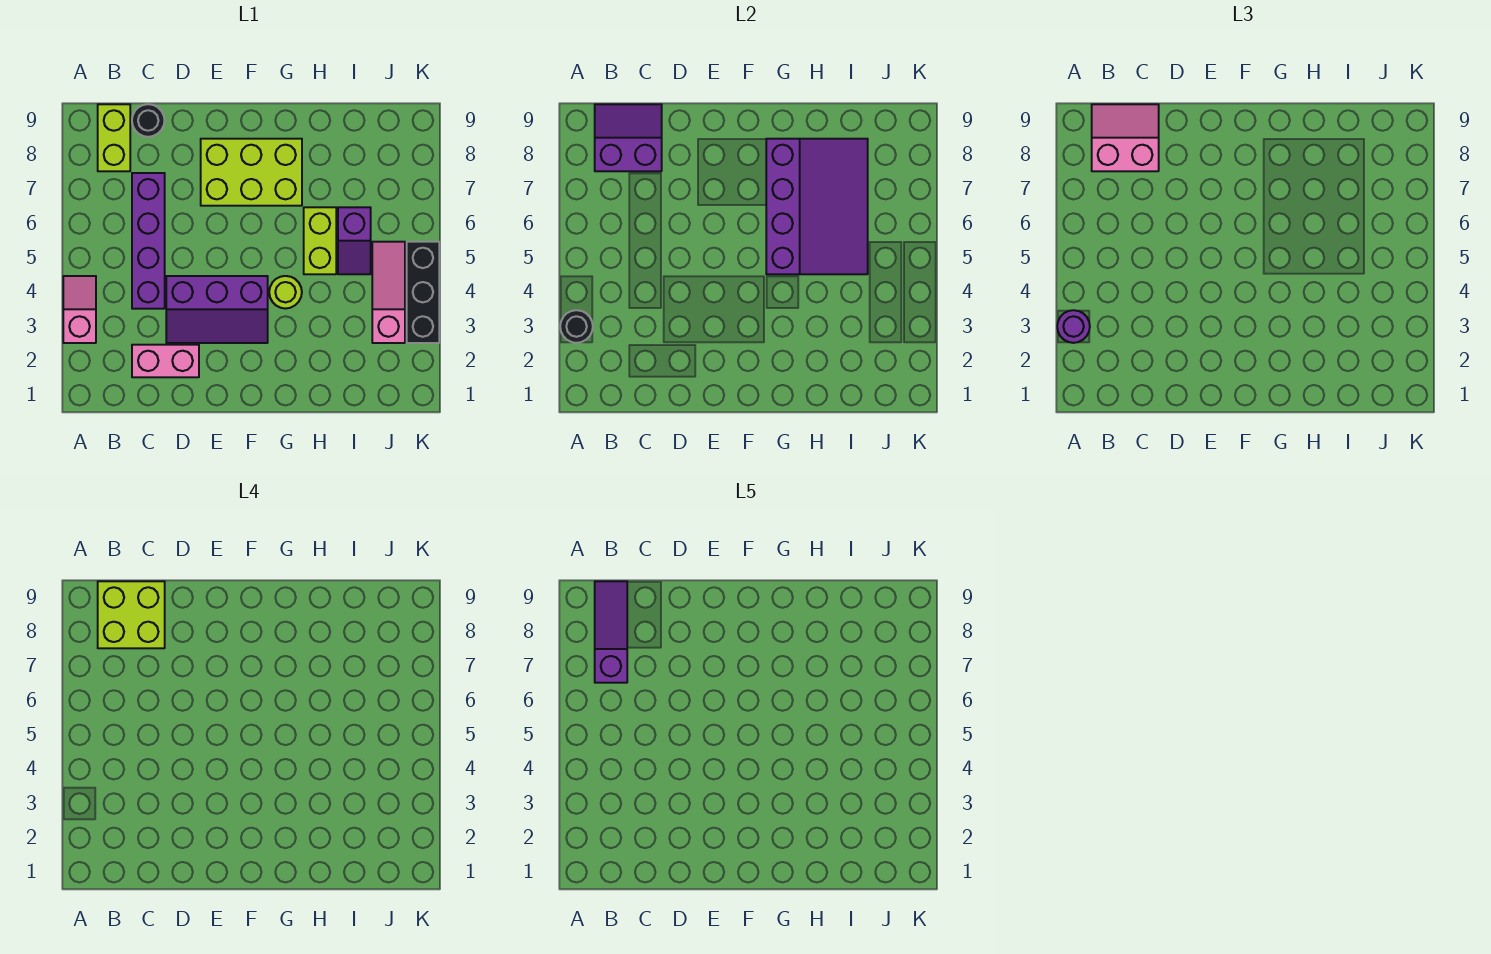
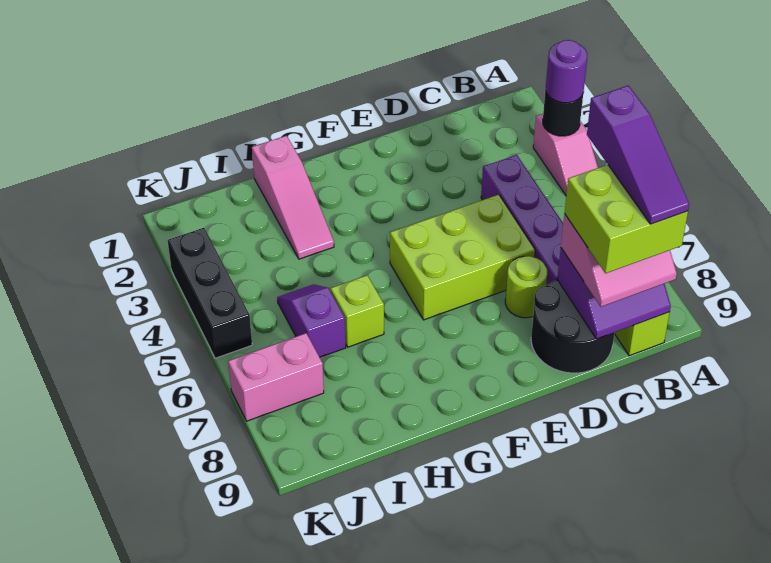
pink brick C2:D2 level 1 -> pink brick J7:K7 level 1
black round brick C9 level 1 -> black round brick C8:D9 level 1
purple slope D3:F4 level 1 top 4 -> none
lime brick E7:G8 level 1 -> lime brick D5:F6 level 1
lime round brick G4 level 1 -> lime round brick D7 level 1
purple slope G5:I8 level 2 top G -> none
lime brick H5:H6 level 1 -> lime brick H6 level 1
pink slope J3:J5 level 1 top 3 -> pink slope H1:H3 level 1 top 1

